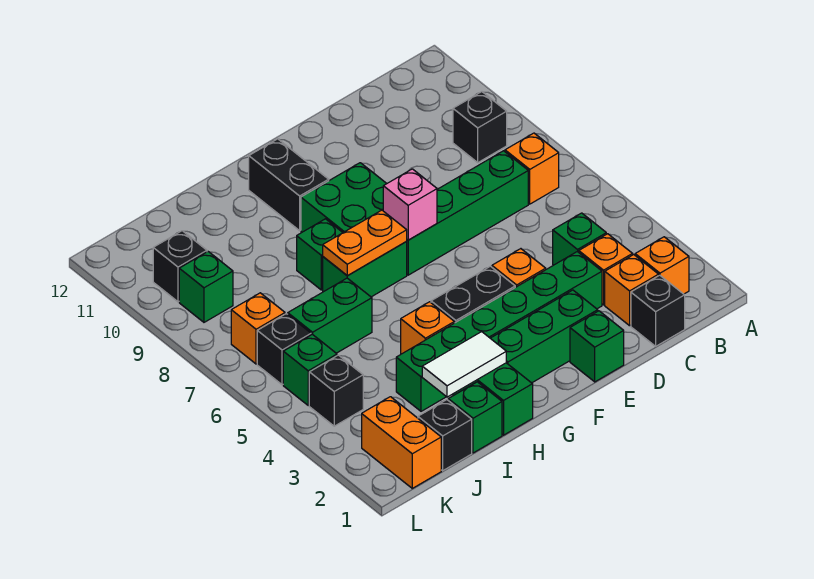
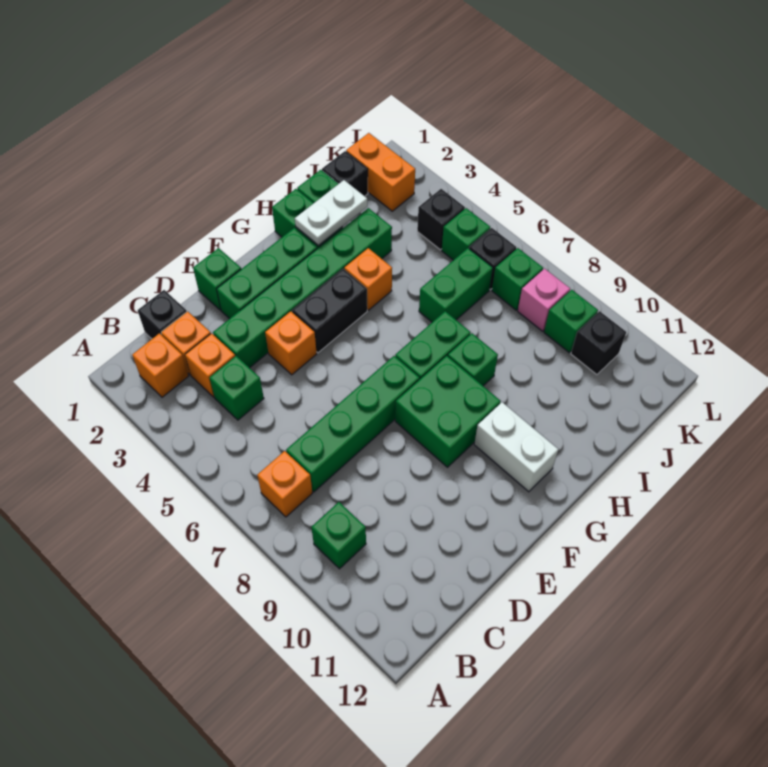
black brick B9 level 1 -> green brick B9 level 1
pink brick F7 level 2 -> pink brick K8 level 1
orange plate G7:H7 level 2 -> none
black brick G10:G11 level 1 -> white brick G10:G11 level 1
white tile H2:I2 level 2 -> white plate H2:I2 level 2
orange brick K7 level 1 -> green brick K7 level 1

